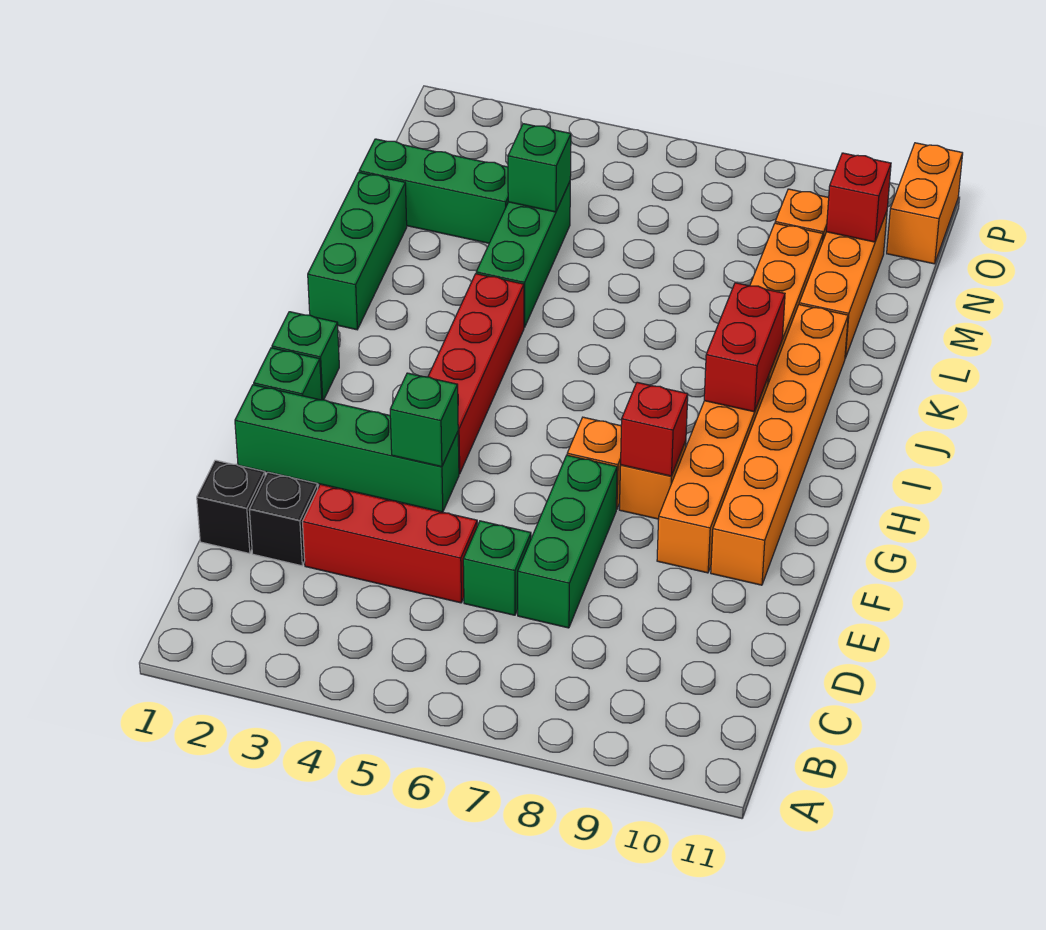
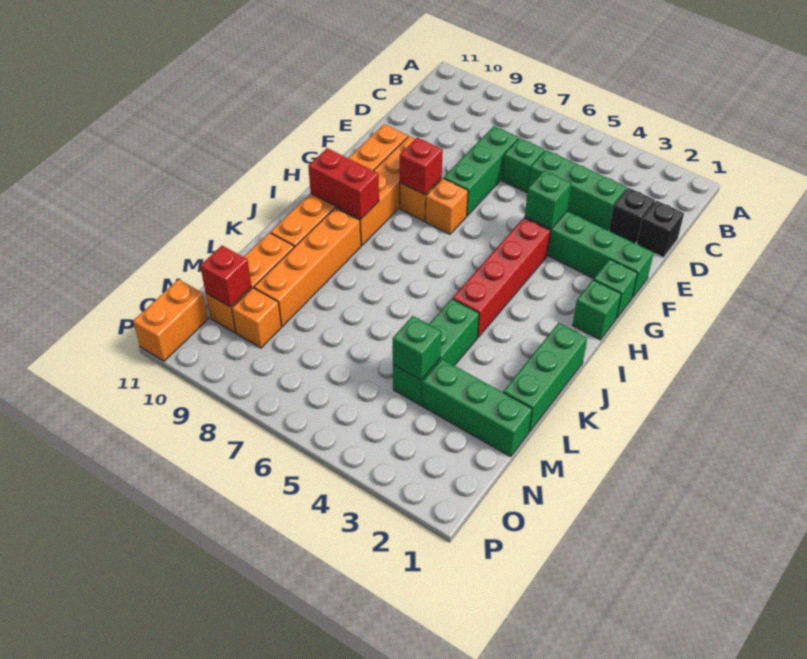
red brick D3:D5 level 1 -> green brick D3:D5 level 1
red brick I9:J9 level 2 -> red brick I9:I10 level 2

